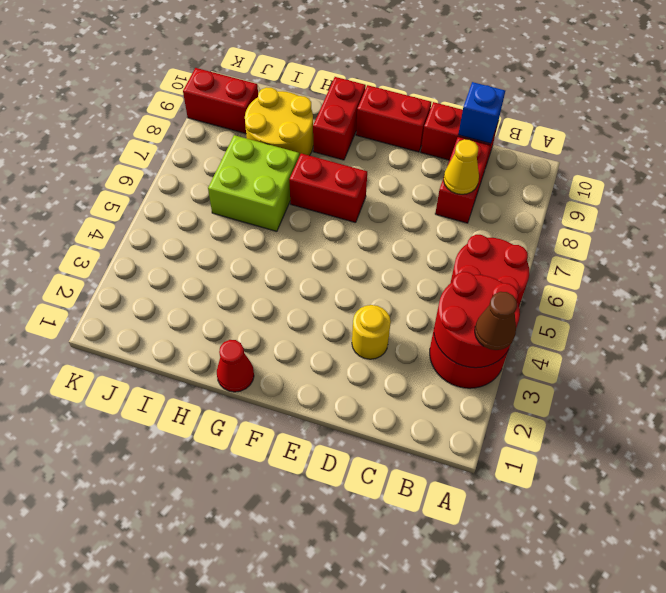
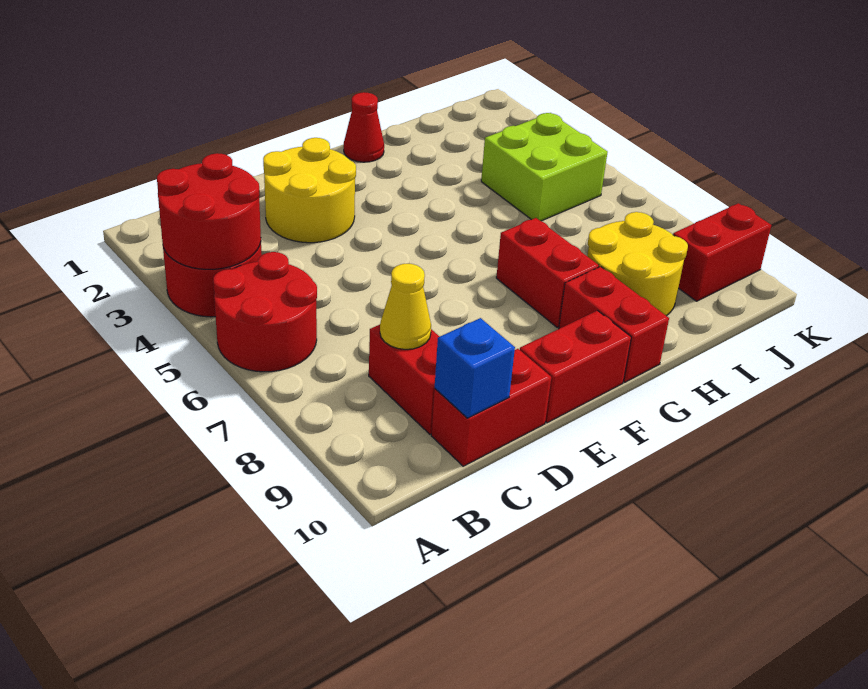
brown cone A3 level 3 -> none
yellow round brick D3 level 1 -> yellow round brick D2:E3 level 1
red brick F7:G7 level 1 -> red brick G7:G8 level 1
lime brick H6:I7 level 1 -> lime brick I4:J5 level 1

